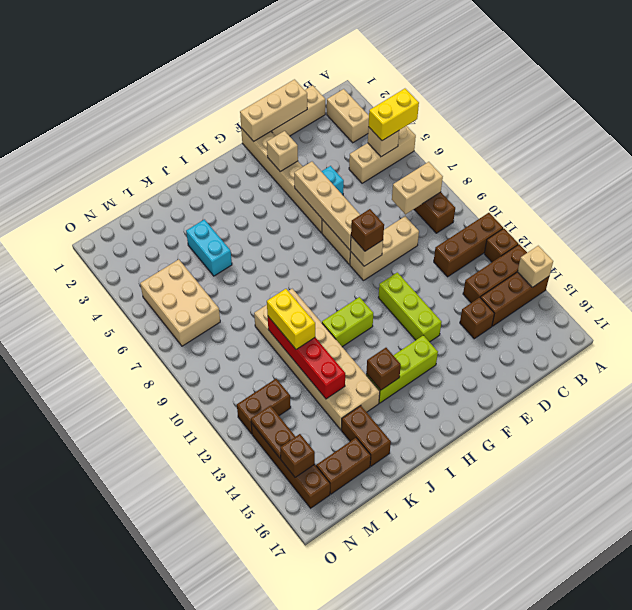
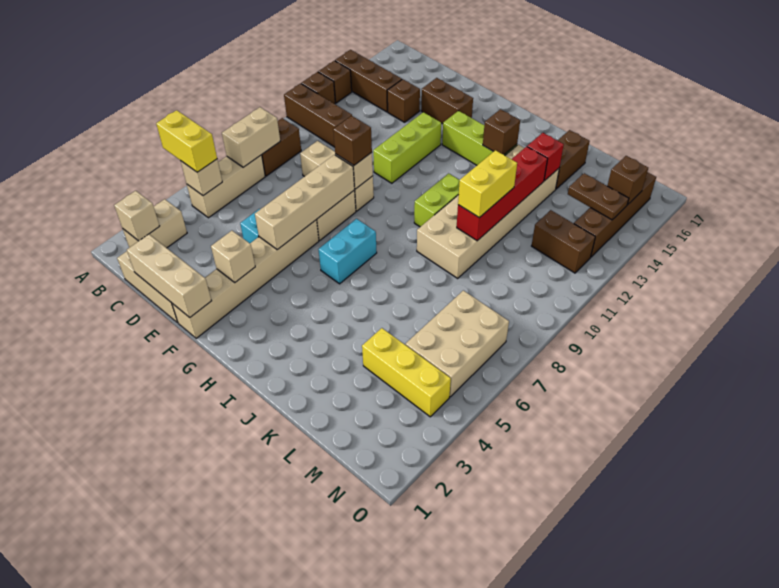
tan brick A5:C5 level 1 -> tan brick B5:B7 level 1
brown brick A13:C13 level 1 -> brown brick A13 level 1
tan brick A14 level 2 -> tan brick B2 level 2
tan brick B8:C8 level 2 -> tan brick B7:B8 level 2
lime brick H11:I11 level 1 -> lime brick I10:I11 level 1
cyan brick K4:K5 level 1 -> cyan brick H6:H7 level 1
none -> red brick K14 level 2
none -> yellow brick L4:N4 level 1
brown brick L16:M16 level 1 -> brown brick E15:F15 level 1
brown plate N13:N14 level 2 -> brown plate M14:N14 level 2

